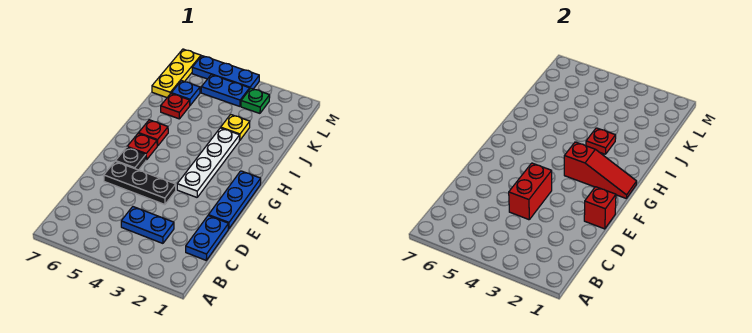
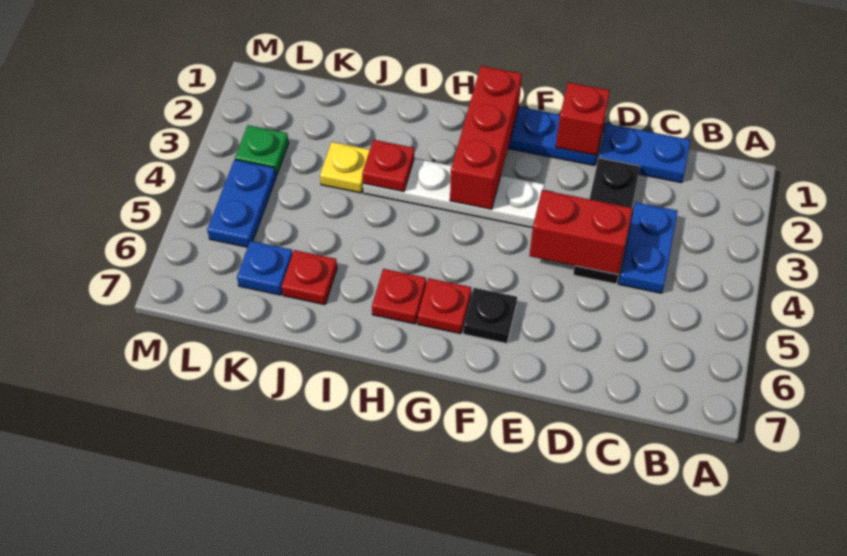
black plate E4:E6 level 1 -> black plate D2:D4 level 1
red slope G1:G3 level 2 top 3 -> red brick G1:G3 level 2
yellow plate K7:M7 level 1 -> none
blue plate M4:M6 level 1 -> none

